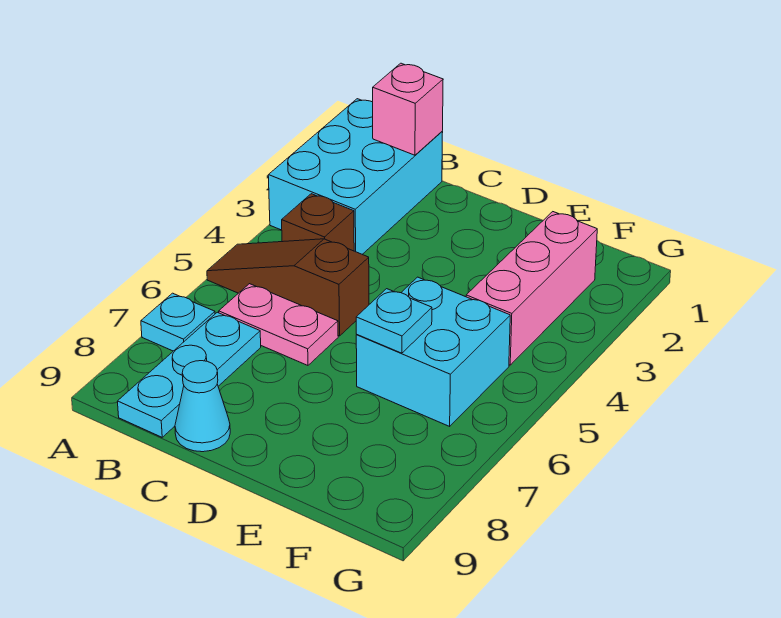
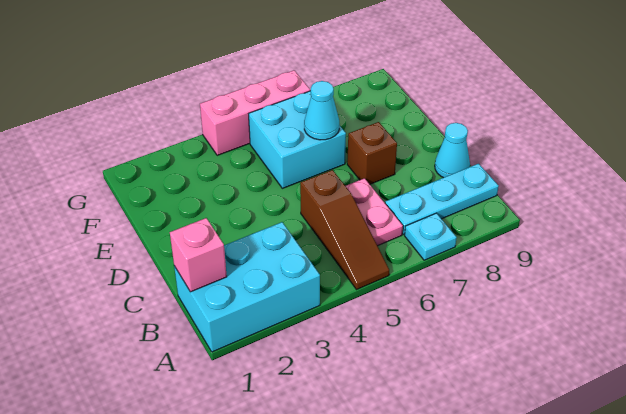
brown brick B4 level 1 -> brown brick D7 level 1
cyan plate E6 level 2 -> cyan cone E6 level 2
pink brick F2:F4 level 1 -> pink brick G4:G6 level 1

